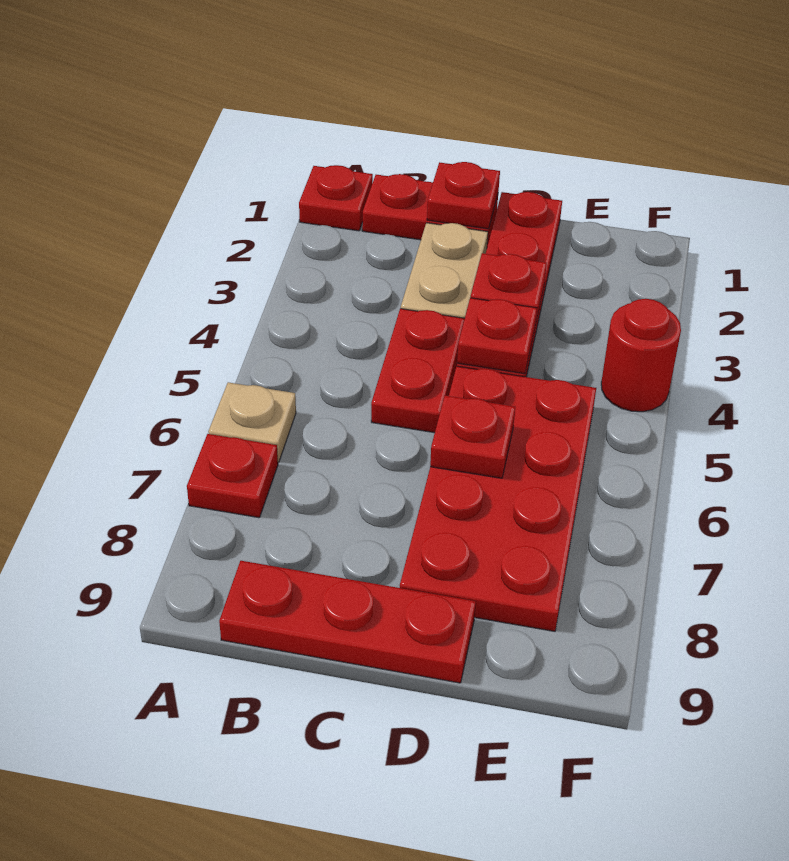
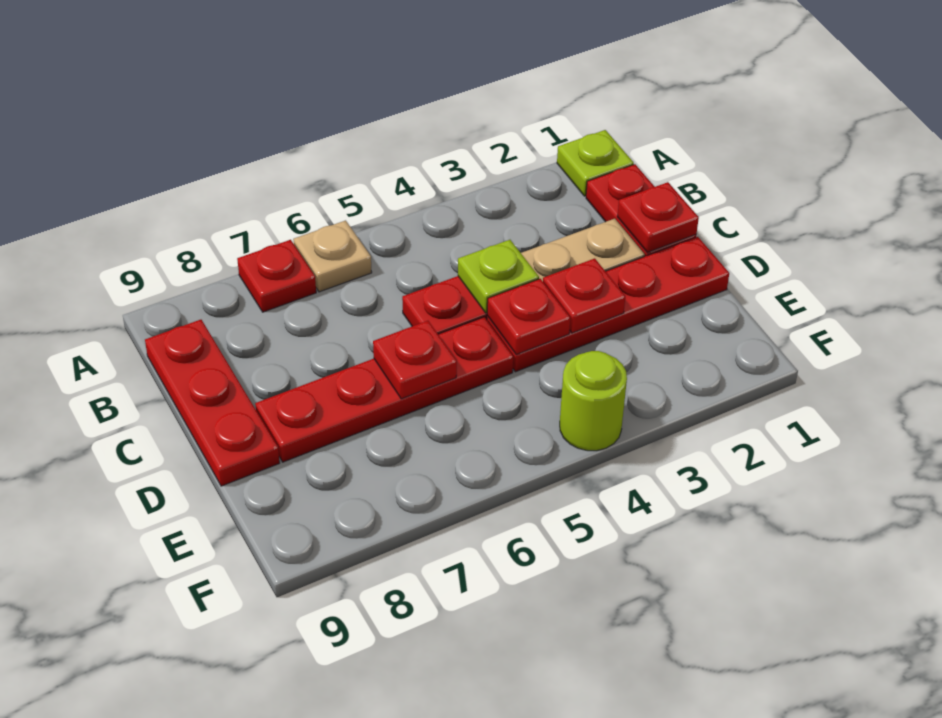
red plate A1 level 1 -> lime plate A1 level 1
none -> lime plate C4 level 2
red plate D5:E8 level 1 -> red plate D5:D8 level 1
red round brick F4 level 1 -> lime round brick F4 level 1

